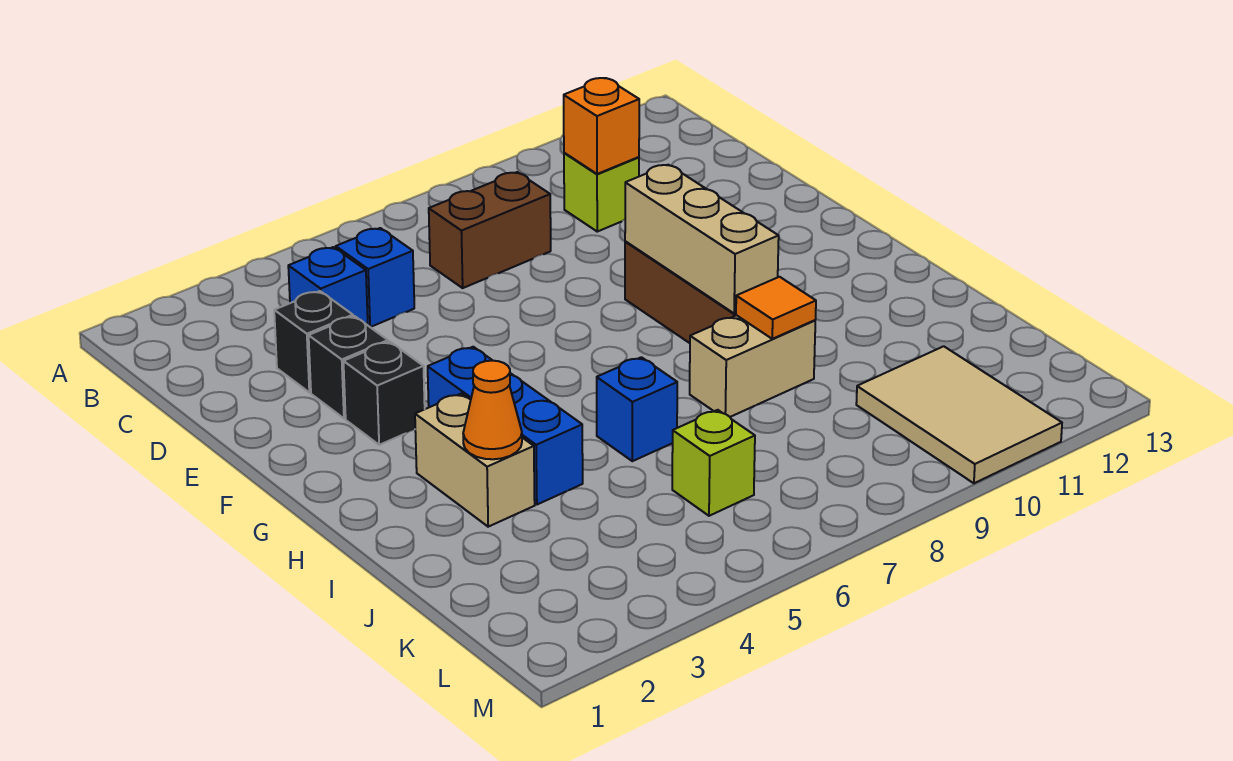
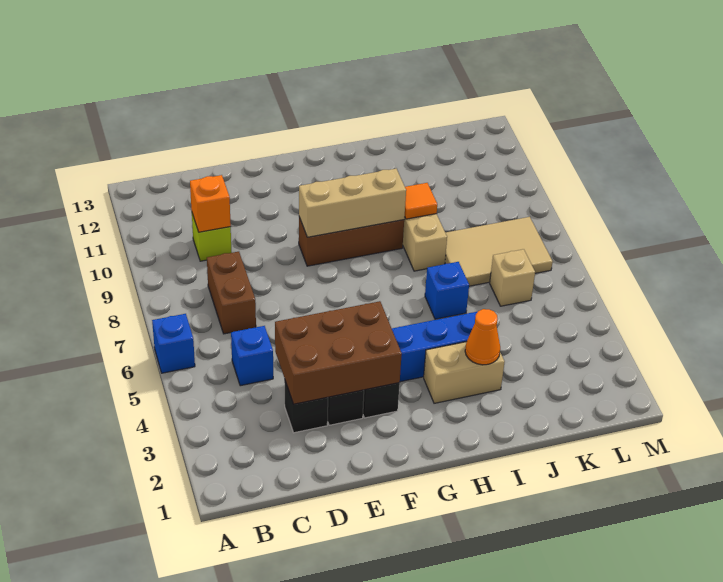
blue brick C4 level 1 -> blue brick A6 level 1
none -> brown brick D3:F4 level 2
lime brick K6 level 1 -> tan brick K6 level 1
tan tile K10:M11 level 1 -> tan tile J7:L8 level 1

